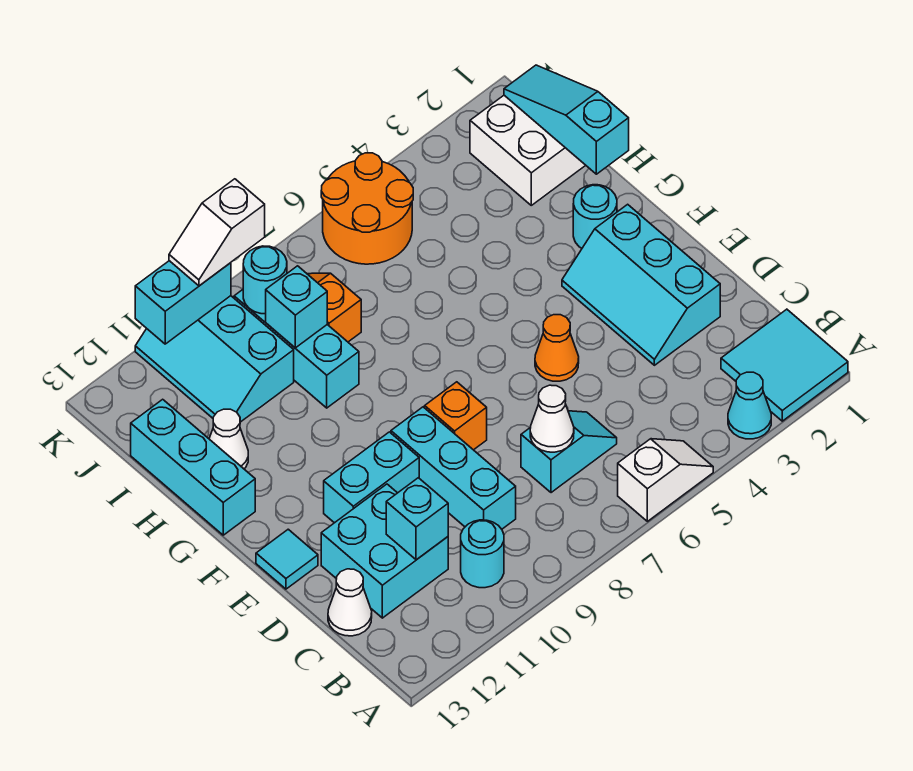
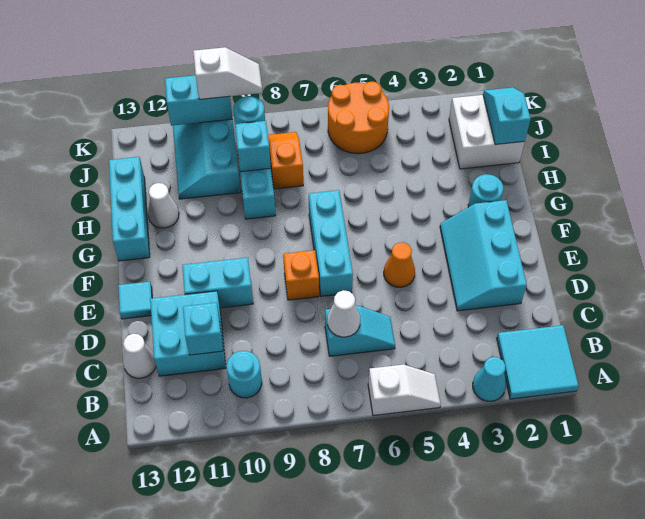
cyan brick C9:E9 level 1 -> cyan brick E7:G7 level 1
cyan slope H1:J1 level 2 top H -> cyan slope I1:J1 level 2 top I
white slope K9:K10 level 3 top 9 -> white slope K9:K10 level 3 top 10

